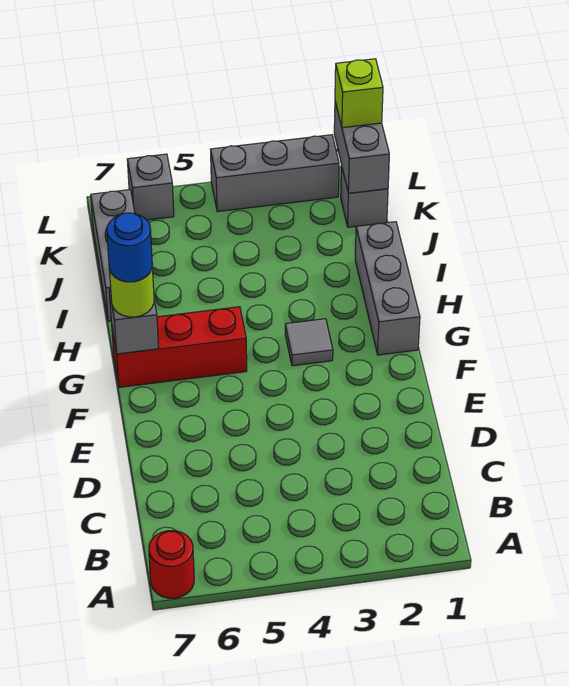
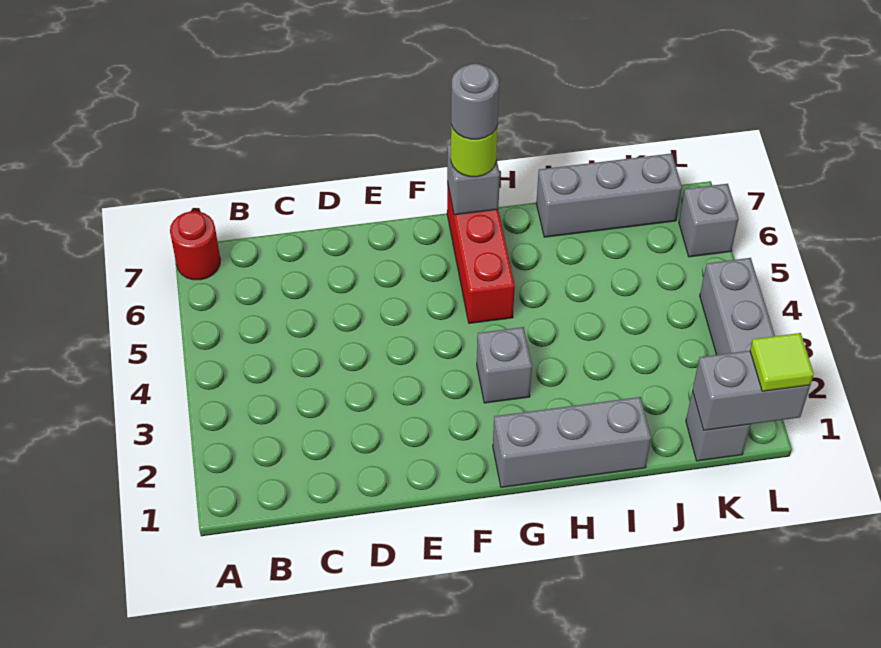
grey tile G3 level 1 -> grey brick G3 level 1
blue round brick G7 level 4 -> grey round brick G7 level 4
lime brick L1 level 3 -> lime tile L1 level 3

